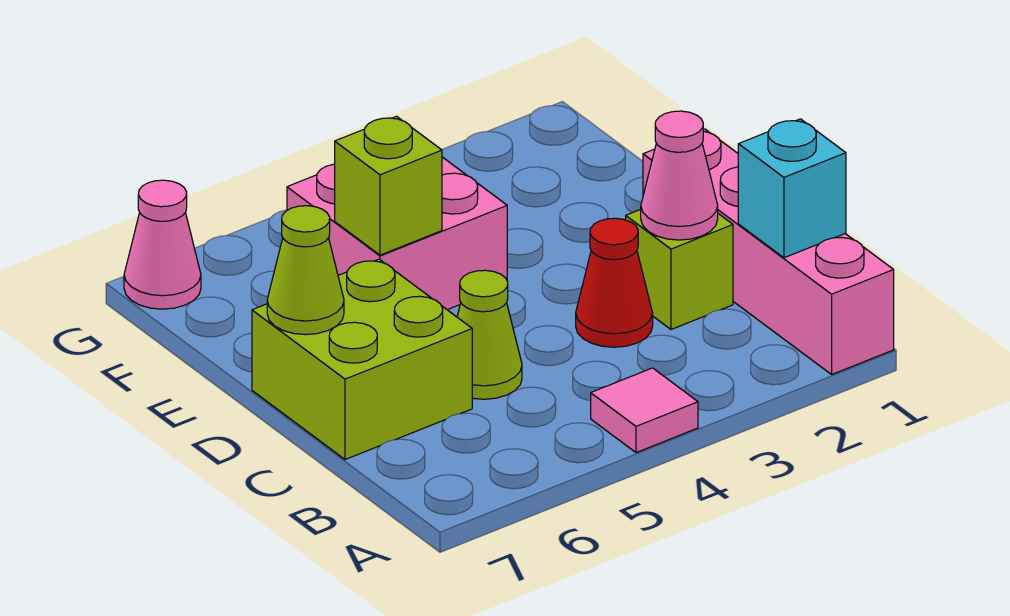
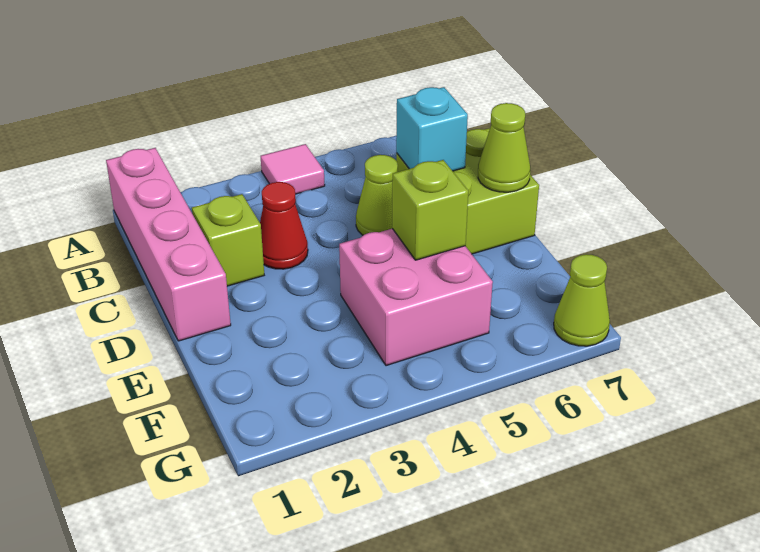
cyan brick B1 level 2 -> cyan brick C6 level 2
pink cone C2 level 2 -> none
pink cone G7 level 1 -> lime cone G7 level 1

